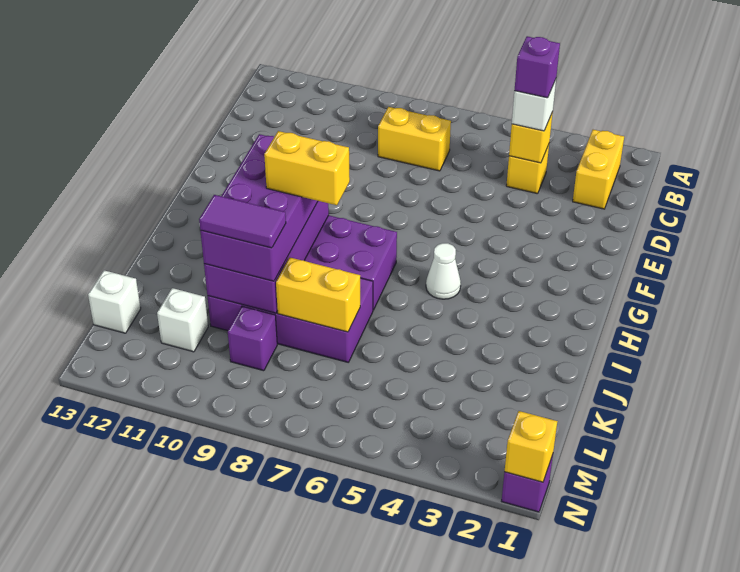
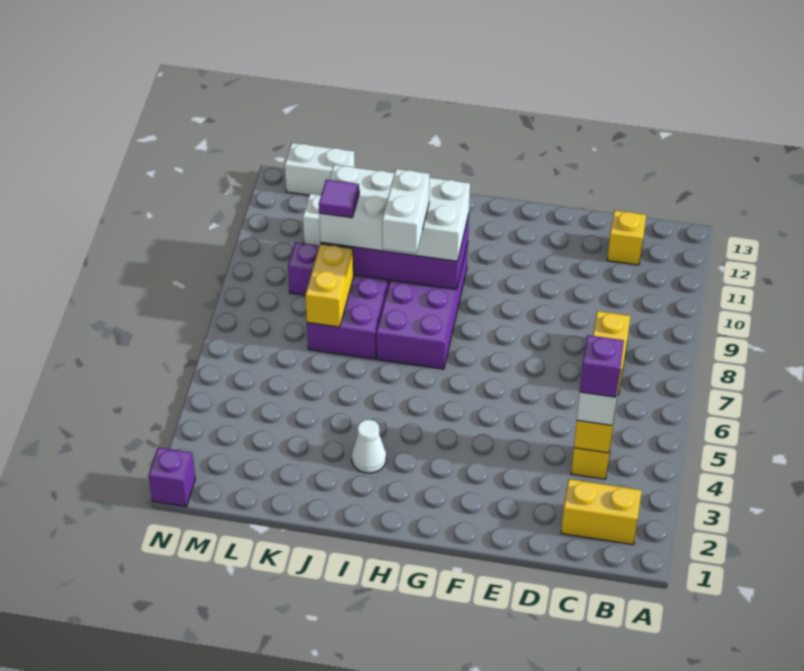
white cone H5 level 1 -> white cone I3 level 1
purple brick H9:K10 level 3 -> white brick H9:K10 level 3
yellow brick I8:I9 level 4 -> white brick I8:I9 level 4
purple tile K9:K10 level 4 -> purple tile K9 level 4
white brick L13 level 1 -> white brick L13:M13 level 1
yellow brick N1 level 2 -> yellow brick C12 level 1

